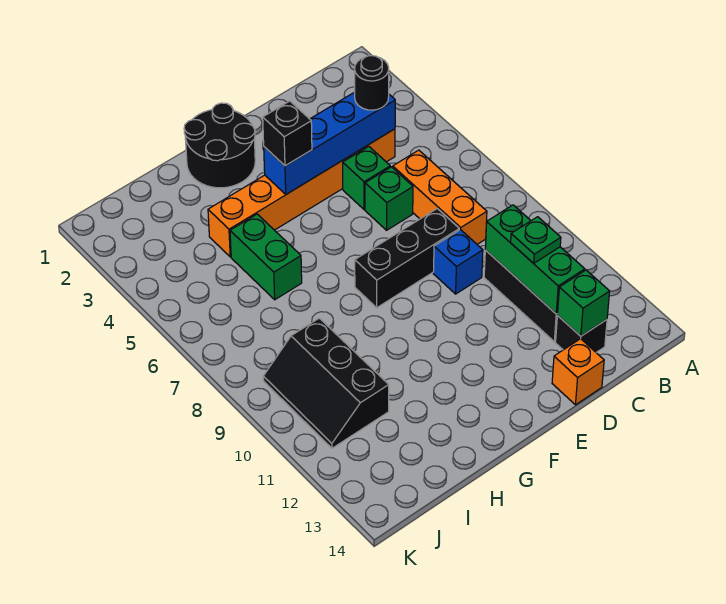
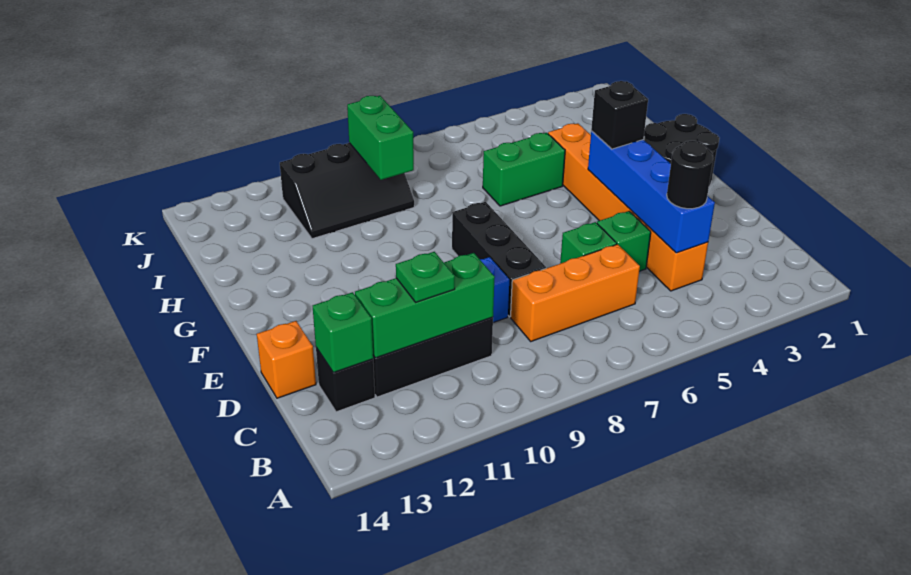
black slope I9:J11 level 1 top I -> black slope I9:J11 level 1 top J
none -> green brick I9:J9 level 2

